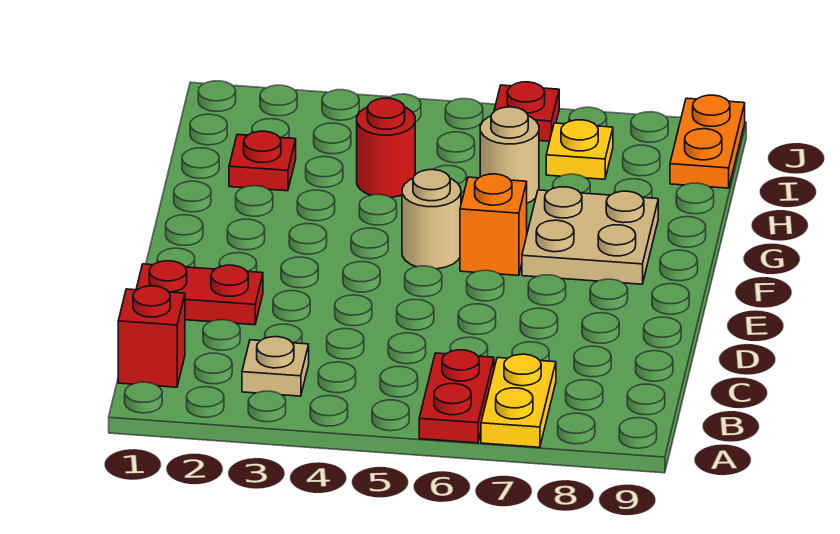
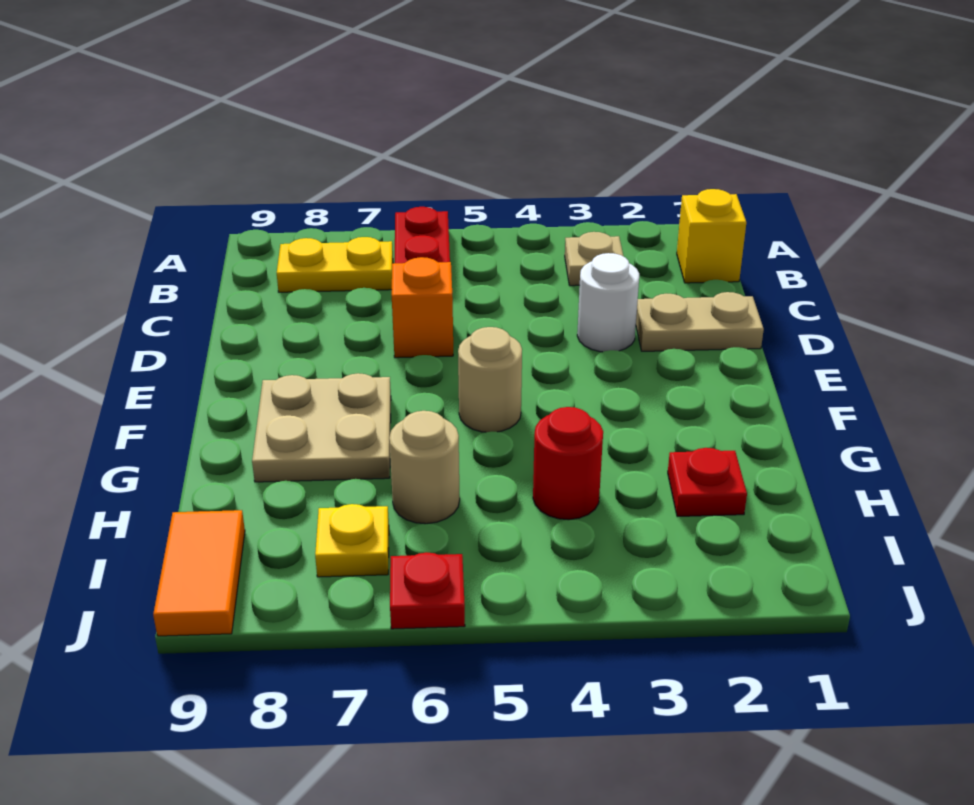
yellow plate A7:B7 level 1 -> yellow plate B7:B8 level 1
red brick B1 level 1 -> yellow brick B1 level 1
red plate D1:D2 level 1 -> tan plate D1:D2 level 1
none -> white round brick D3 level 1
orange brick F6 level 1 -> orange brick D6 level 1
orange plate I9:J9 level 1 -> orange tile I9:J9 level 1

